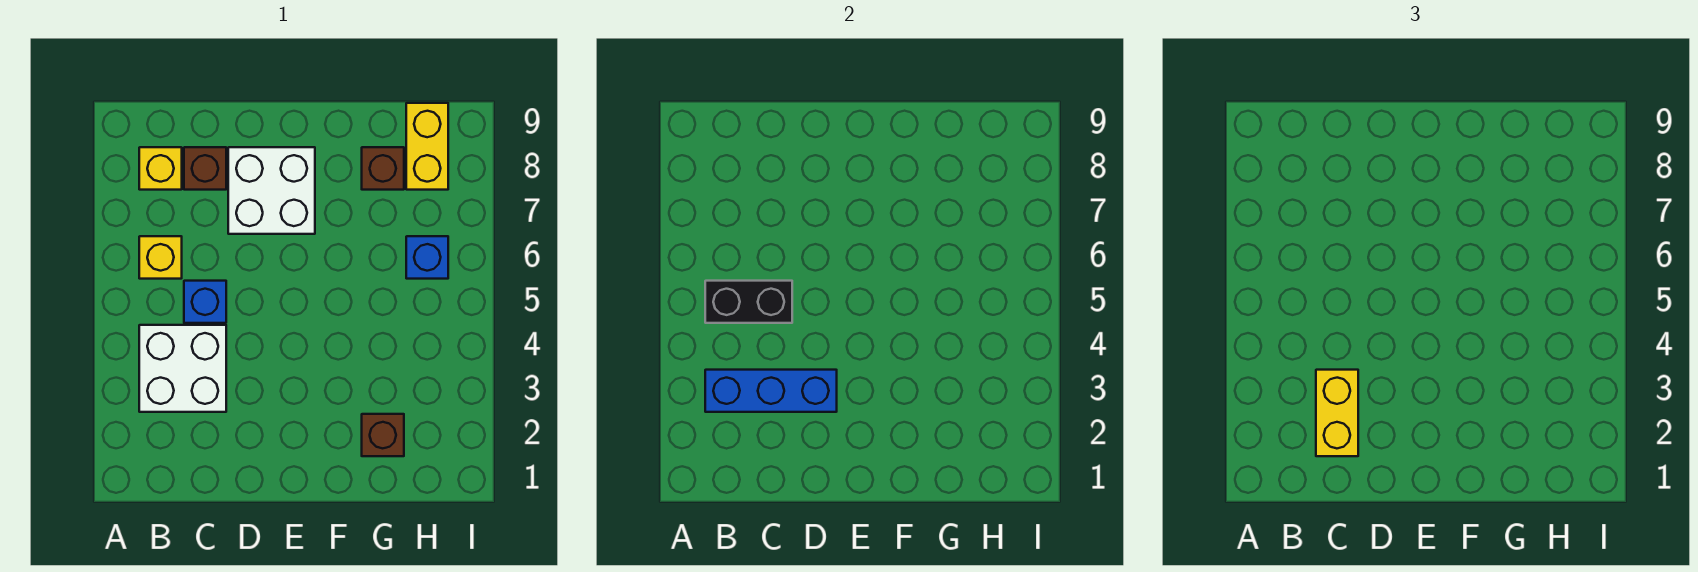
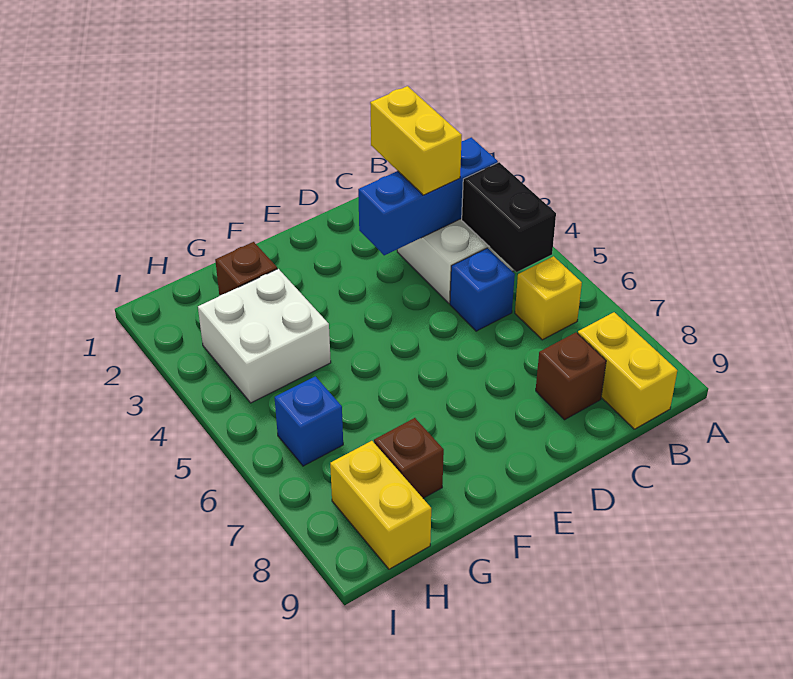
black brick B5:C5 level 2 -> black brick B4:B5 level 2
yellow brick B8 level 1 -> yellow brick B8:B9 level 1
white brick D7:E8 level 1 -> white brick G3:H4 level 1

